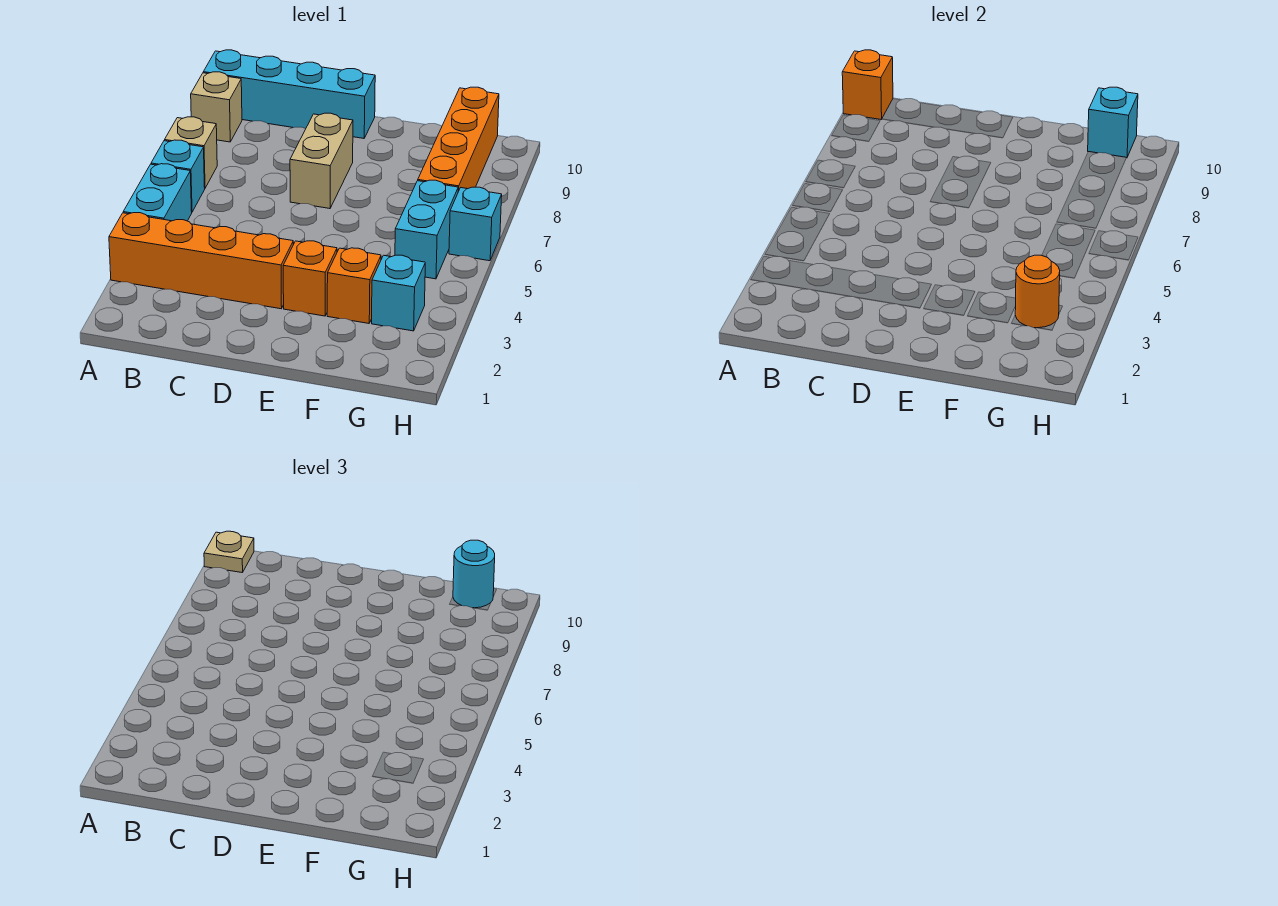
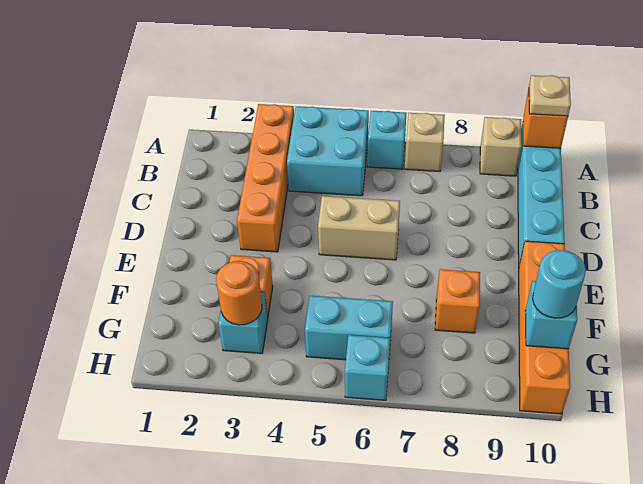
cyan brick A4:A5 level 1 -> cyan brick A4:B5 level 1
tan brick D7:D8 level 1 -> tan brick D5:D6 level 1
orange brick E3 level 1 -> orange brick F8 level 1
orange brick G7:G10 level 1 -> orange brick E10:H10 level 1

